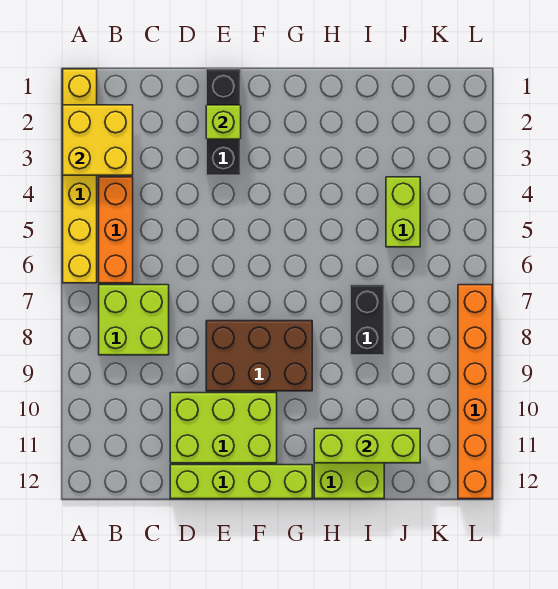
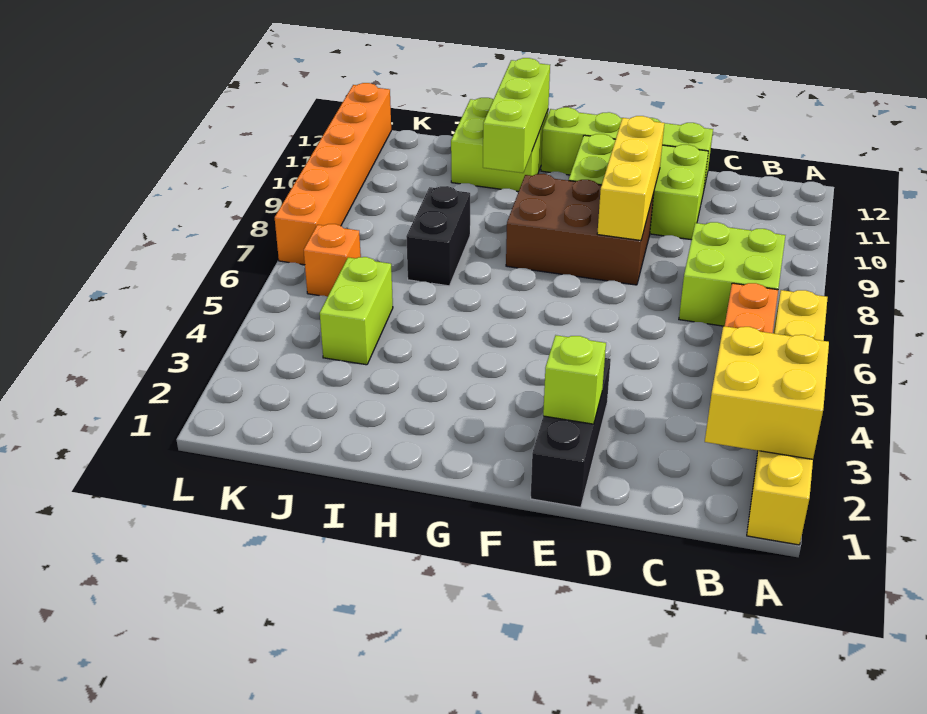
none -> yellow brick E8:E10 level 2
lime brick H11:J11 level 2 -> lime brick H10:H12 level 2
none -> orange brick K6 level 1

